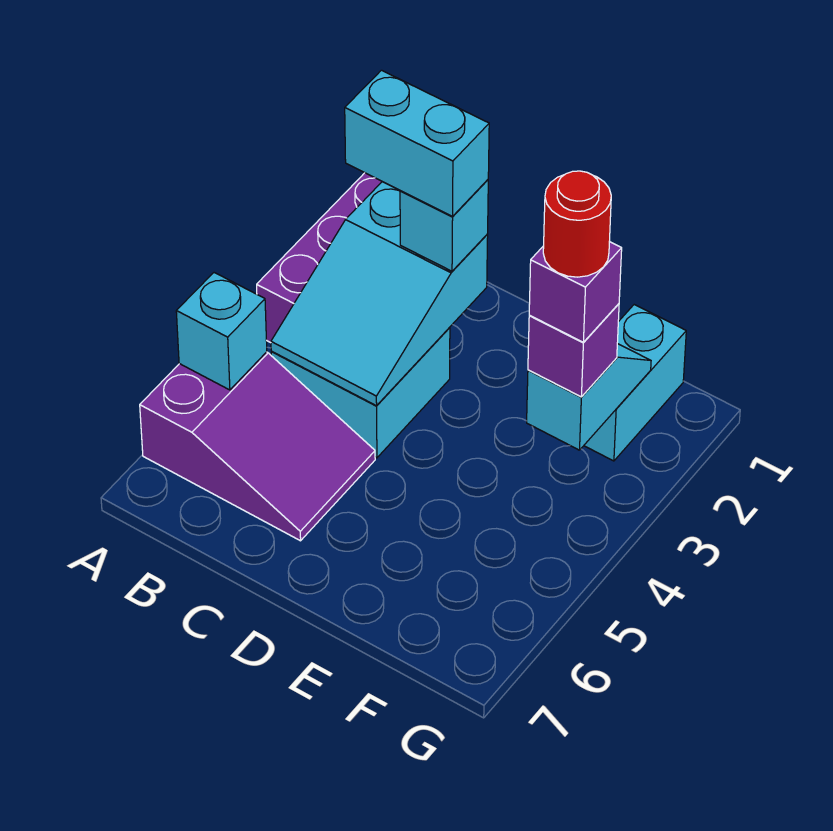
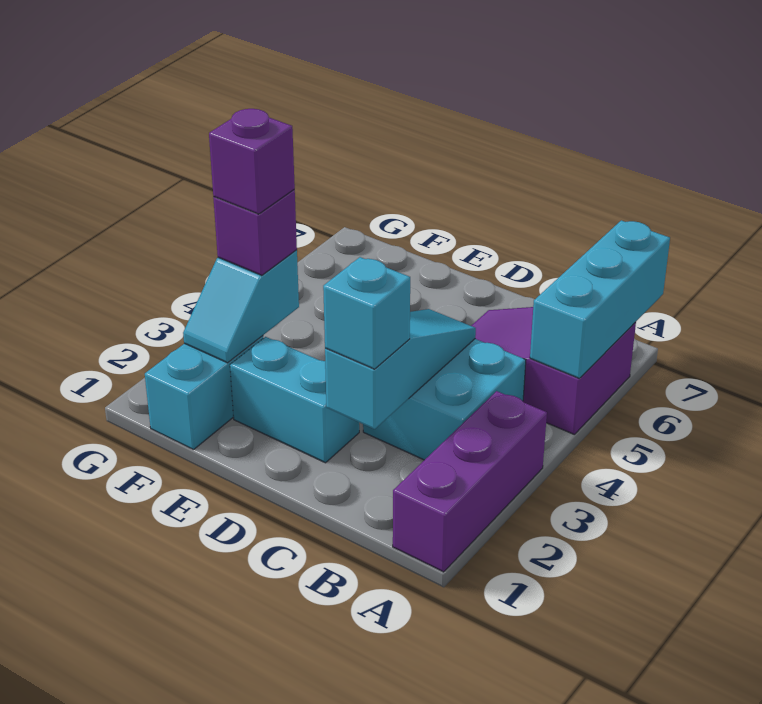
cyan brick A5 level 2 -> cyan brick A5:A7 level 2
cyan slope B2:C4 level 2 top 2 -> cyan slope C2:C4 level 2 top 2
cyan brick B2:C2 level 4 -> cyan brick D2:E2 level 1
red round brick F3 level 5 -> none

